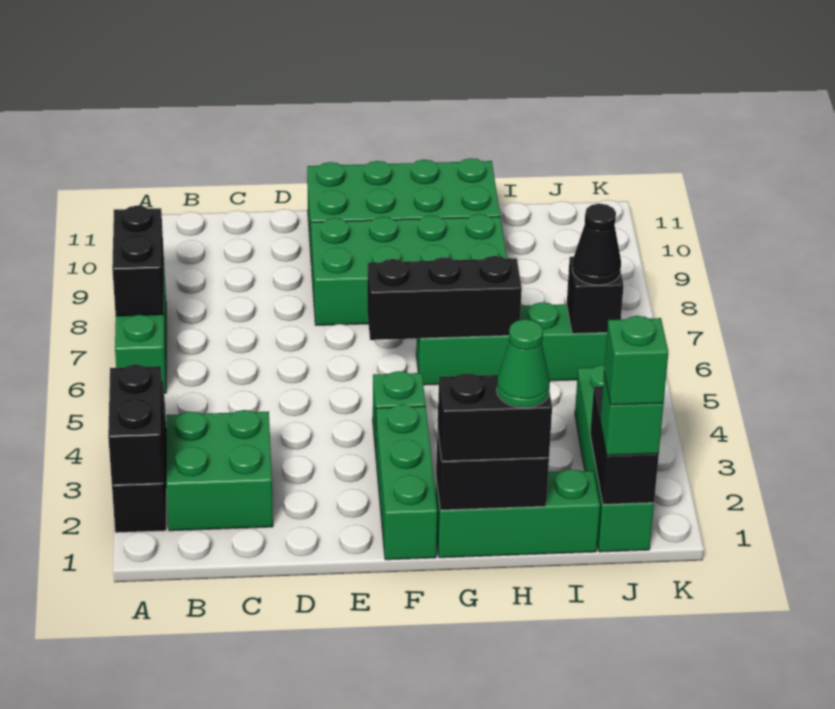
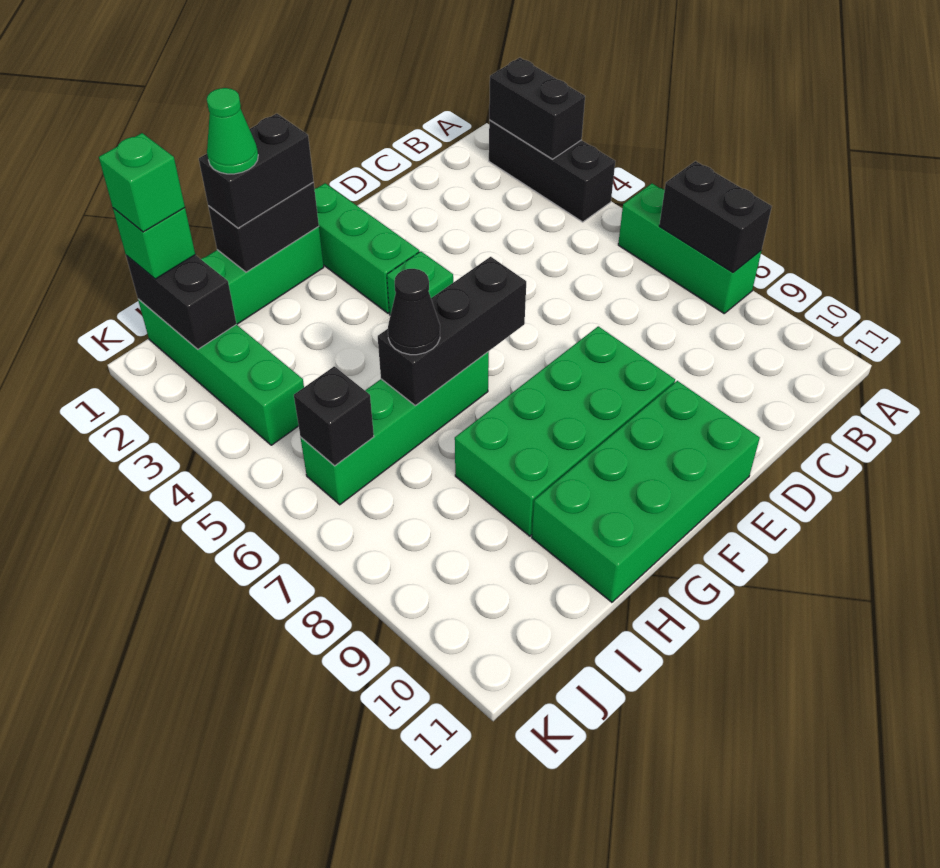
green brick B2:C3 level 1 -> none
black cone J6 level 3 -> black cone H6 level 3

